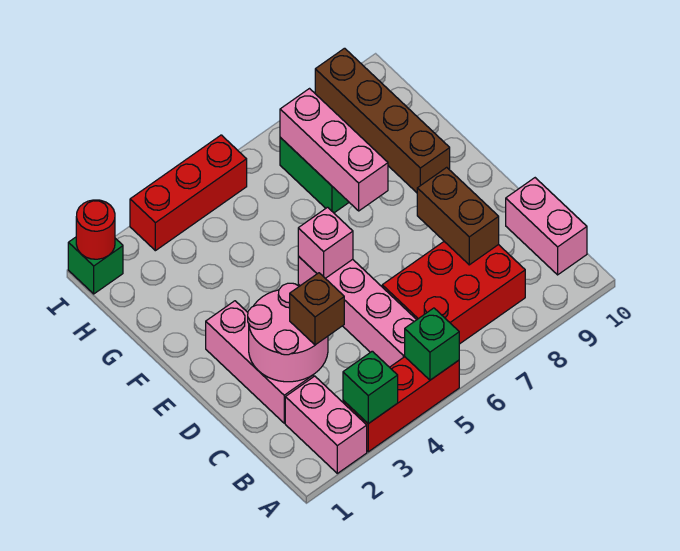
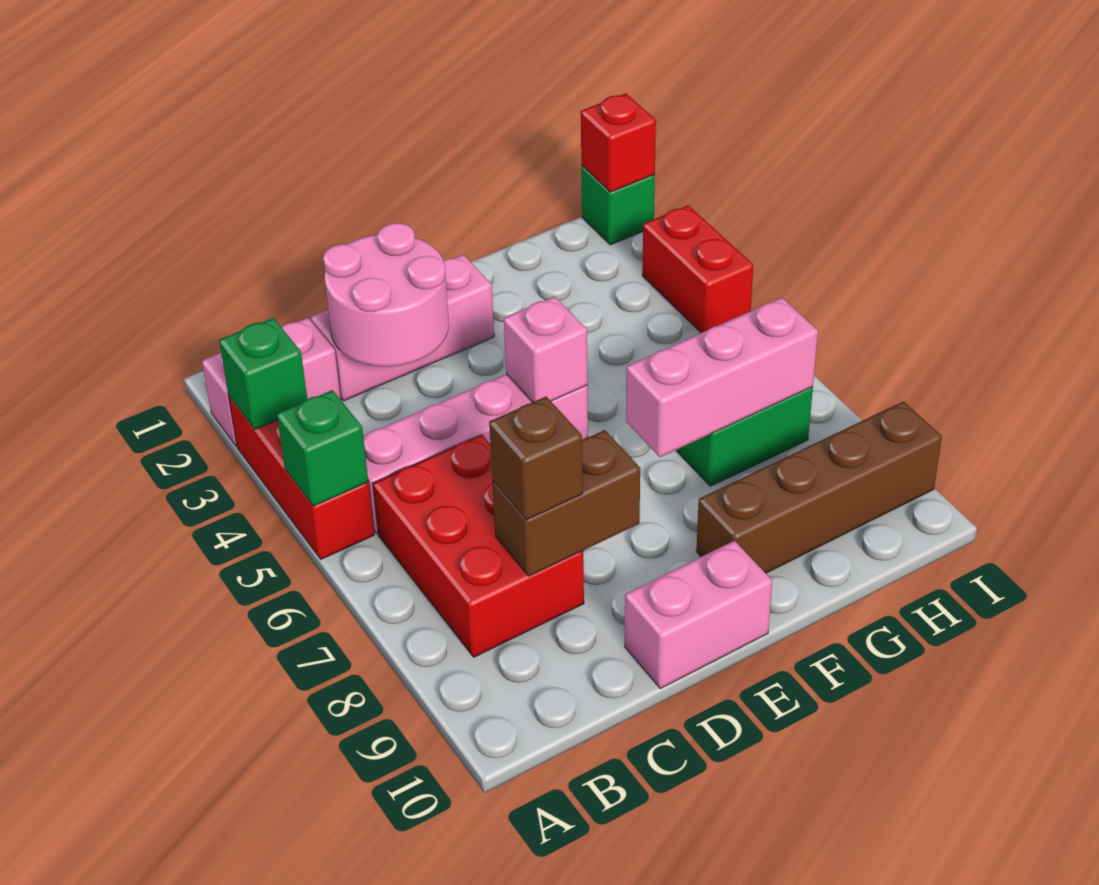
pink brick B10:C10 level 1 -> pink brick D10:E10 level 1
brown brick C3 level 3 -> brown brick C8 level 3
red round brick I1 level 2 -> red brick I1 level 2
red brick I3:I5 level 1 -> red brick I3:I4 level 1

